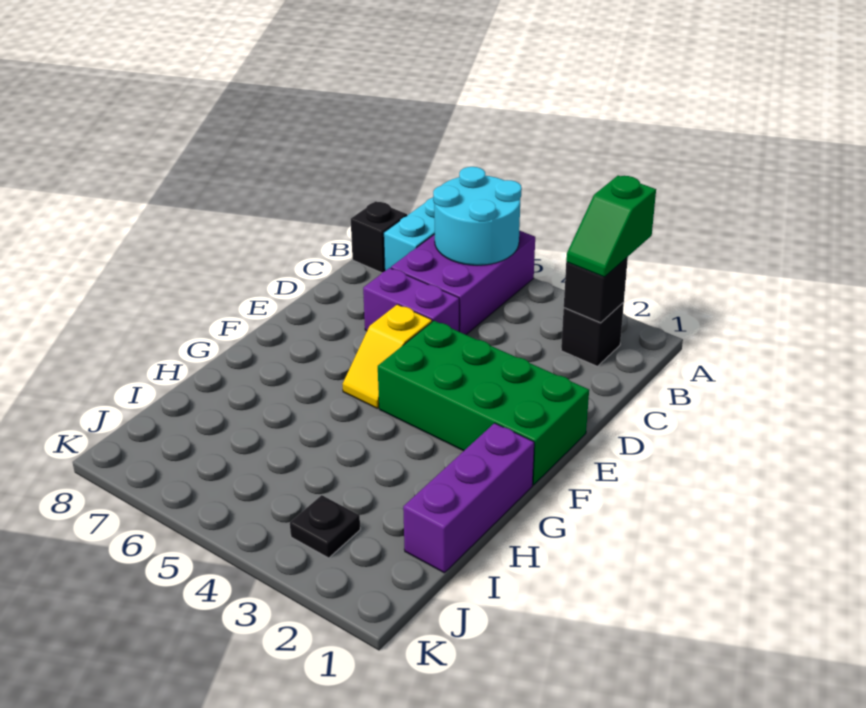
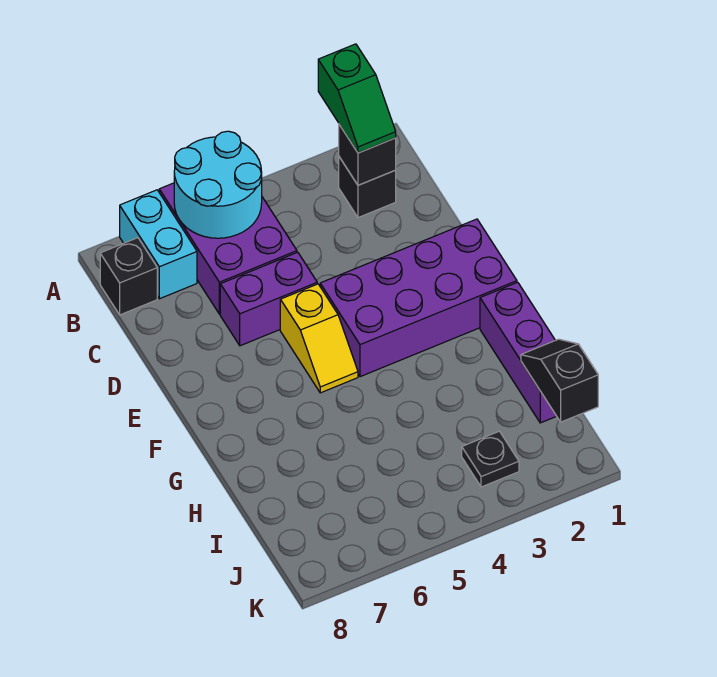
green brick E1:F4 level 1 -> purple brick E1:F4 level 1
none -> black slope I1:J1 level 2 top J

